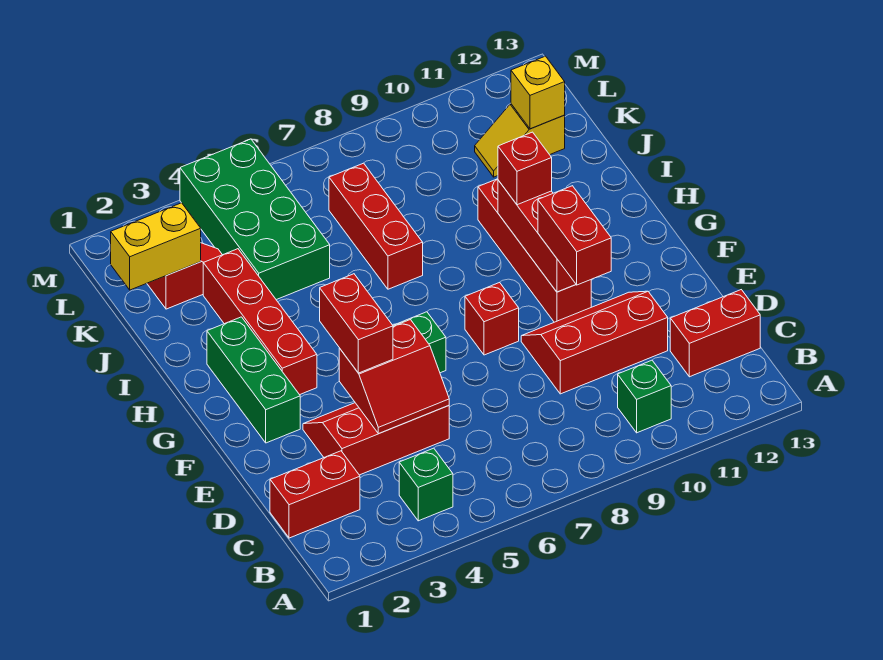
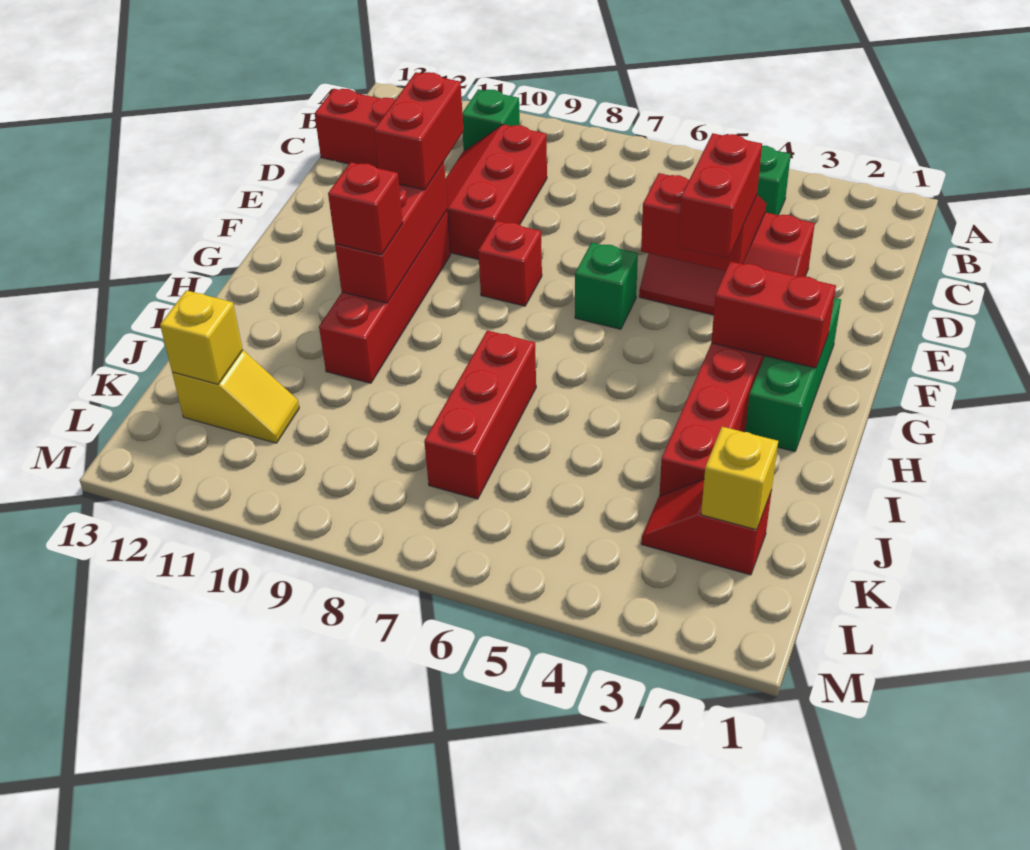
red brick C1:C2 level 1 -> red brick G2:G3 level 2
red slope D9:E11 level 1 top D -> red slope C9:E10 level 1 top 9
green brick J4:M5 level 1 -> none
yellow brick K1:K2 level 2 -> yellow brick K2 level 2

